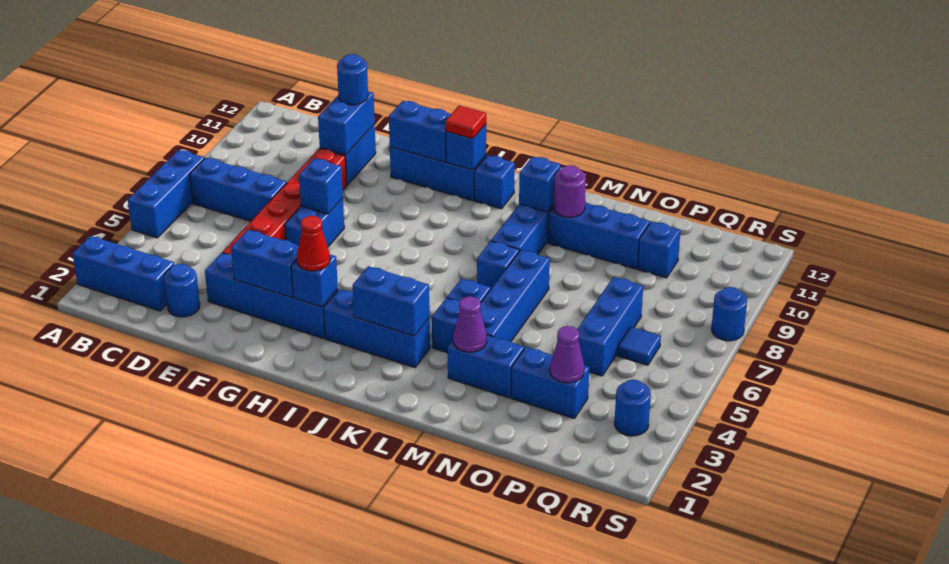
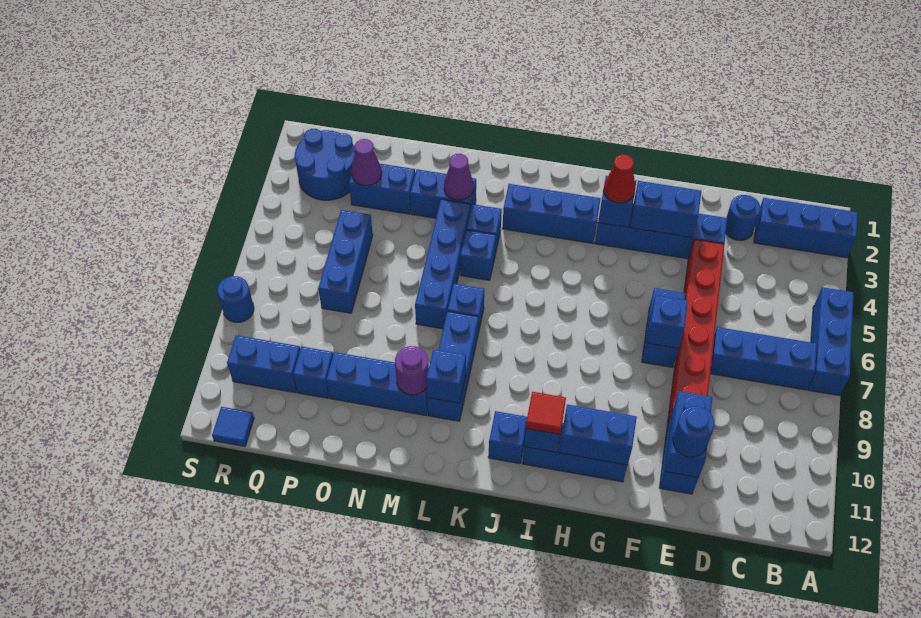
blue brick J3:K3 level 2 -> blue brick Q10:R10 level 1
blue tile Q6 level 1 -> blue tile R12 level 1
blue round brick R3 level 1 -> blue round brick Q2:R3 level 1

